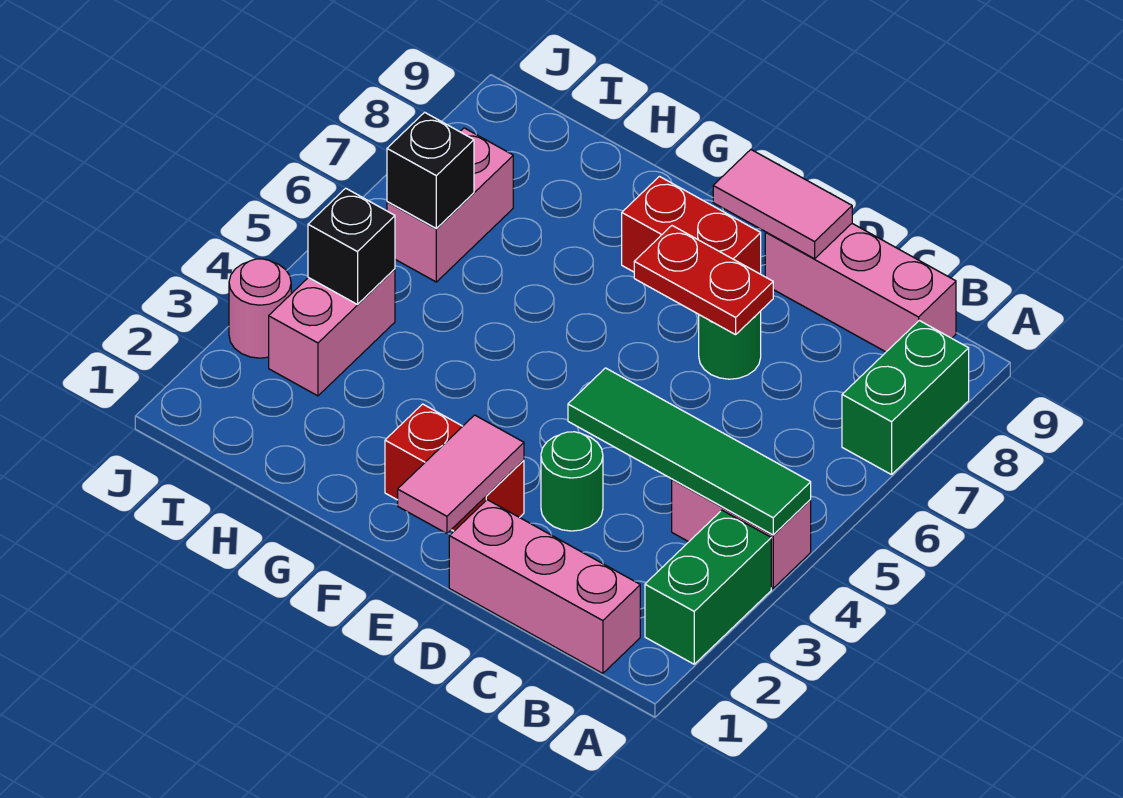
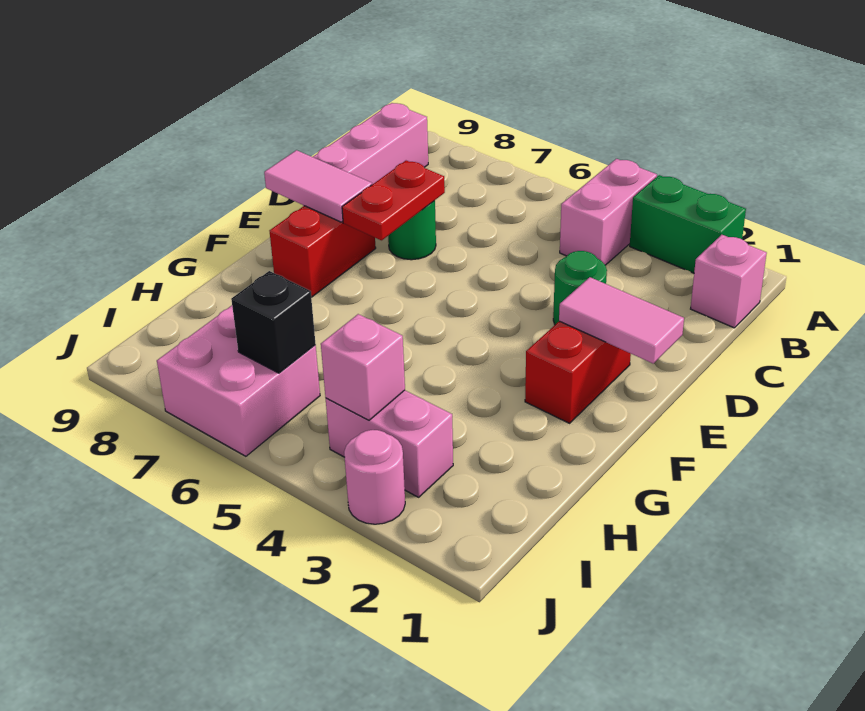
green tile A4:D4 level 2 -> none
green brick A7:A8 level 1 -> none
pink brick B1:D1 level 1 -> pink brick B1 level 1
pink tile D9:E9 level 2 -> pink tile E8:E9 level 2
black brick I4 level 2 -> pink brick I4 level 2
pink brick I6:I7 level 1 -> pink brick I6:J7 level 1

